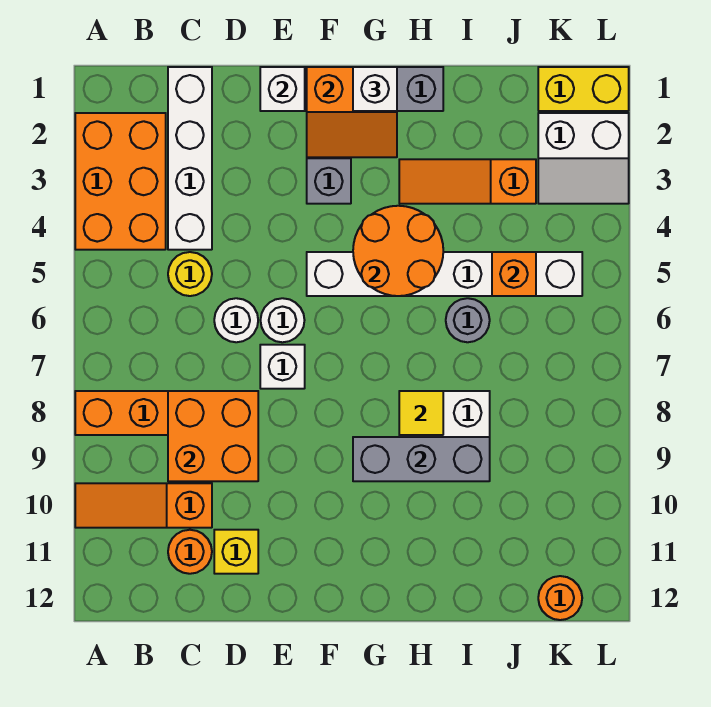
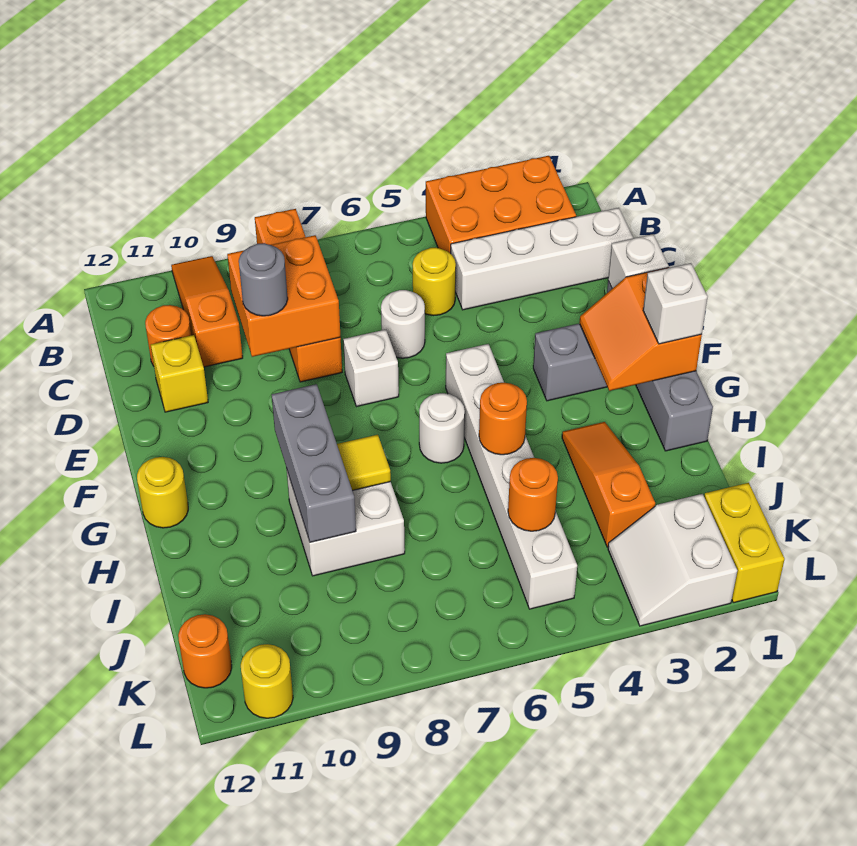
white round brick E6 level 1 -> white round brick G6 level 1
orange round brick G4:H5 level 2 -> orange round brick H5 level 2
none -> yellow round brick G12 level 1
grey round brick I6 level 1 -> grey round brick D9 level 3
orange brick J5 level 2 -> orange round brick J5 level 2
none -> yellow round brick L11 level 1

